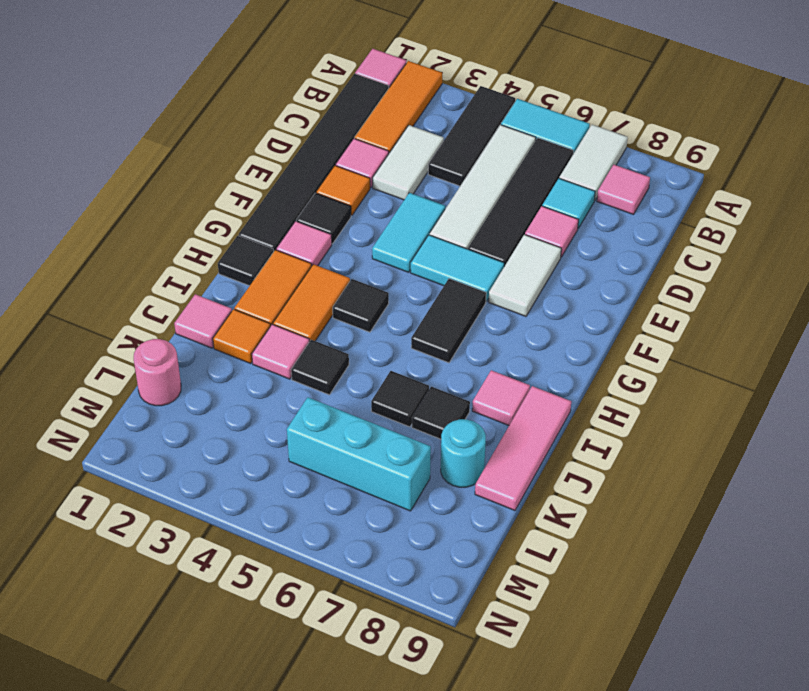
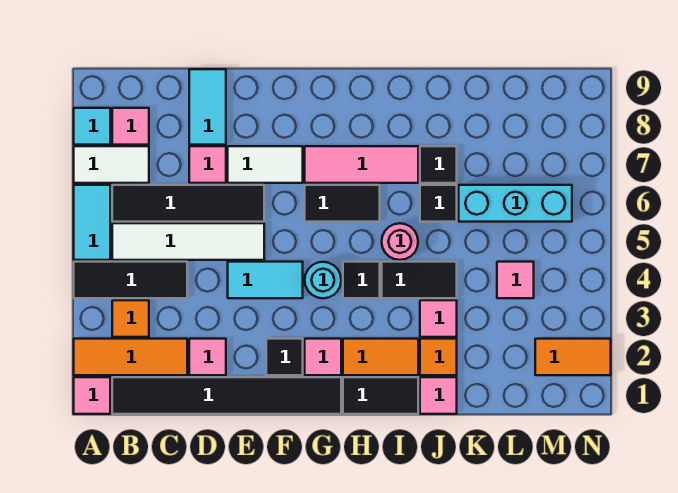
white tile C3:D3 level 1 -> none
cyan tile C7 level 1 -> cyan tile A8 level 1
orange tile E2 level 1 -> orange tile B3 level 1
cyan tile F5:F6 level 1 -> cyan tile D8:D9 level 1
black tile H1 level 1 -> black tile H1:I1 level 1
orange tile H3:I3 level 1 -> orange tile M2:N2 level 1
pink tile I8 level 1 -> pink tile L4 level 1
pink tile I9:K9 level 1 -> pink tile G7:I7 level 1
black tile J4 level 1 -> black tile I4:J4 level 1
cyan round brick K8 level 1 -> cyan round brick G4 level 1
pink round brick L1 level 1 -> pink round brick I5 level 1
cyan brick L5:L7 level 1 -> cyan brick K6:M6 level 1

